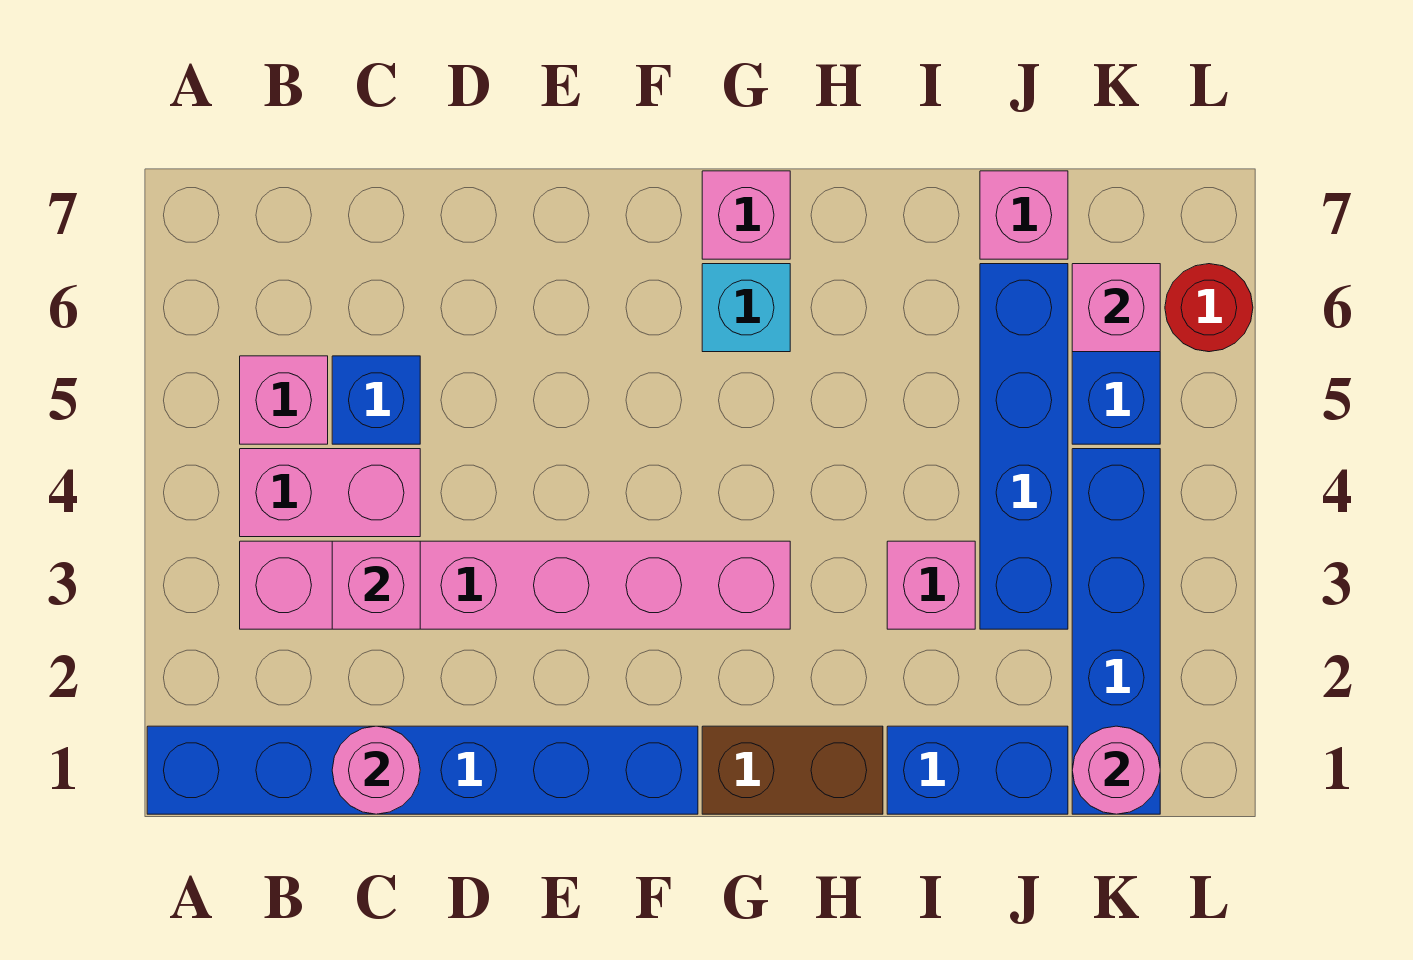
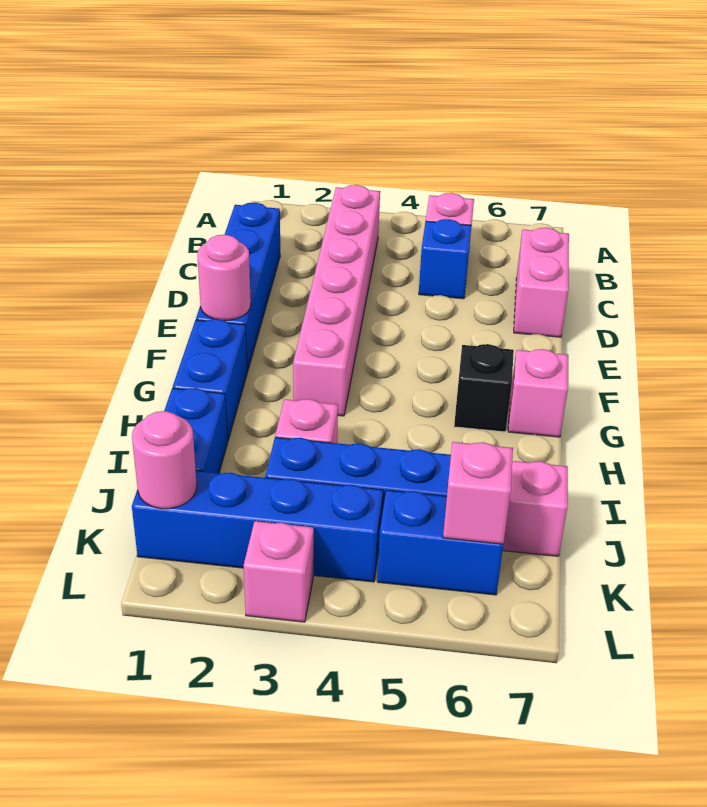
blue brick A1:F1 level 1 -> blue brick C1:F1 level 1
pink brick B4:C4 level 1 -> pink brick C7:D7 level 1
pink round brick C1 level 2 -> pink round brick F1 level 2
pink brick C3 level 2 -> pink brick L3 level 1
brown brick G1:H1 level 1 -> blue brick G1:H1 level 1
cyan brick G6 level 1 -> black brick G6 level 1
red round brick L6 level 1 -> none

